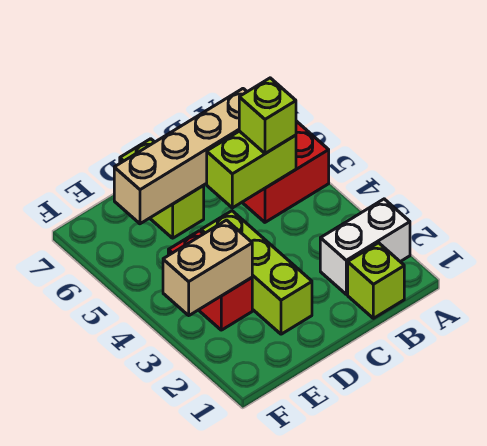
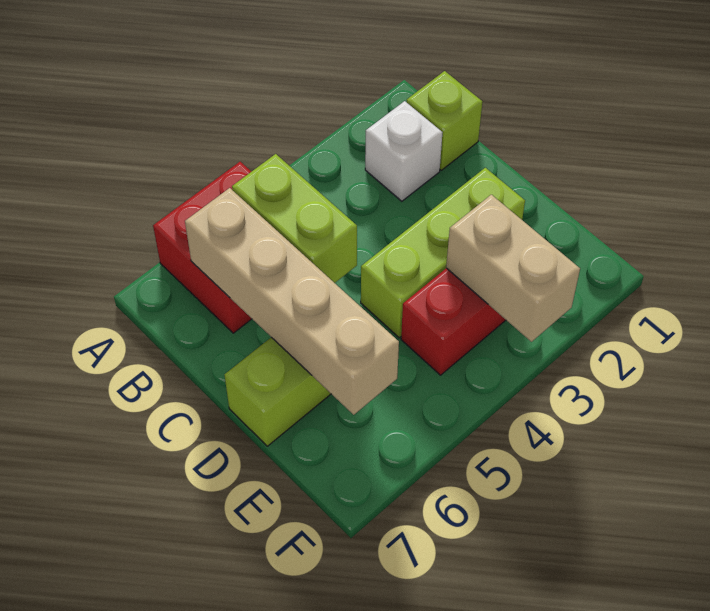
white brick A2:B2 level 1 -> white brick B2 level 1
lime brick B5 level 3 -> none

